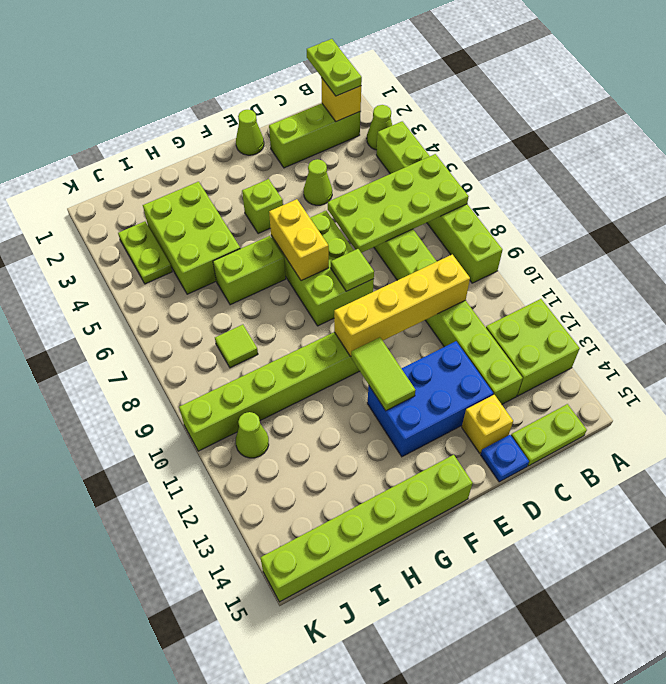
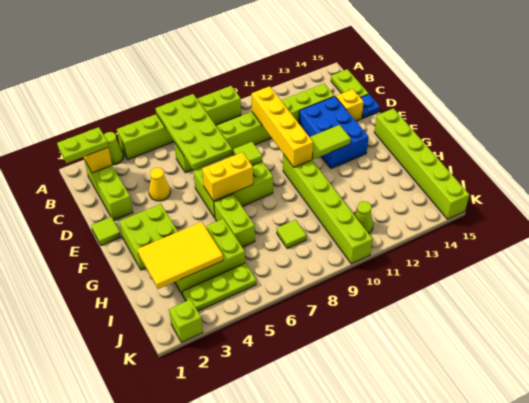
lime brick A12:B13 level 1 -> lime brick F2:G3 level 1
lime cone D4 level 1 -> yellow cone D4 level 1
lime cone E1 level 1 -> lime tile E1 level 1
lime brick F4 level 1 -> lime brick K2 level 1
none -> yellow tile H2:I4 level 2
lime plate J3:J4 level 1 -> lime plate J3:J5 level 1

